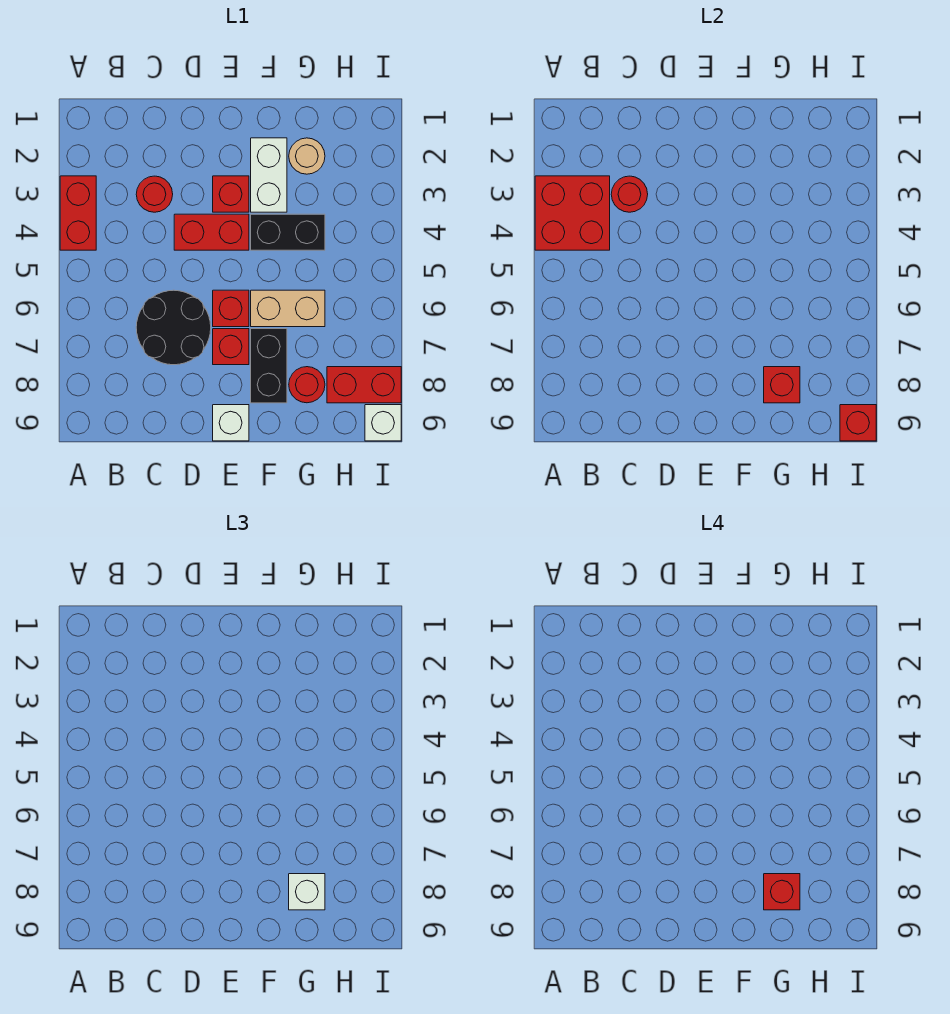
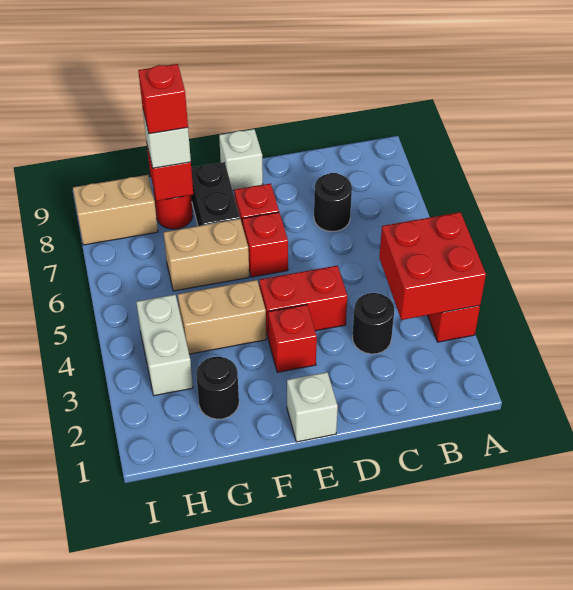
red round brick C3 level 1 -> black round brick C3 level 1
red round brick C3 level 2 -> none
black round brick C6:D7 level 1 -> black round brick C7 level 1
white brick F2:F3 level 1 -> white brick H3:H4 level 1
black brick F4:G4 level 1 -> tan brick F4:G4 level 1
tan round brick G2 level 1 -> black round brick G2 level 1
red brick H8:I8 level 1 -> tan brick H8:I8 level 1
white brick I9 level 1 -> white brick E1 level 1
red brick I9 level 2 -> none

